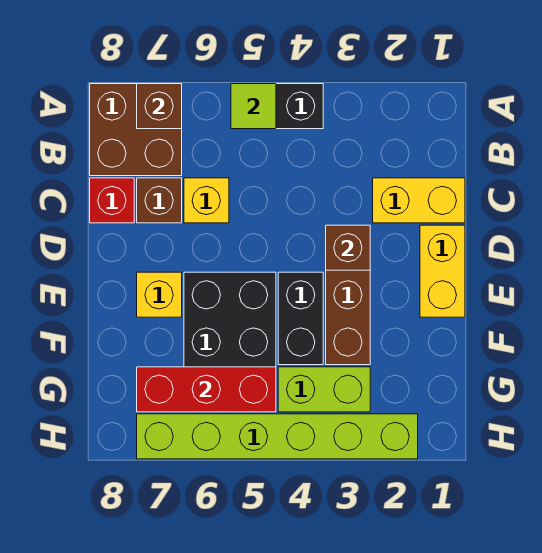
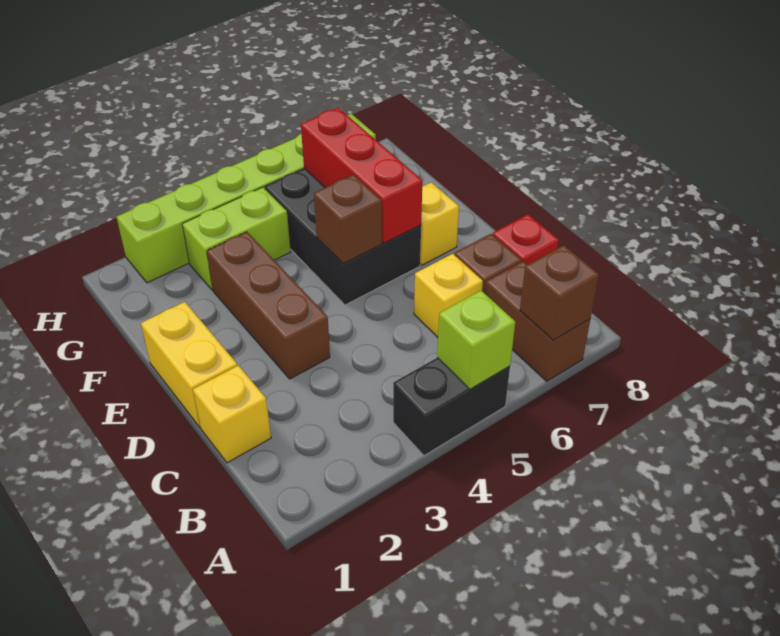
lime tile A5 level 2 -> lime brick A5 level 2
brown brick A7:B8 level 1 -> brown brick A7:B7 level 1
yellow brick C1:C2 level 1 -> yellow brick C1 level 1
brown brick D3 level 2 -> brown brick E5 level 2
black brick E4:F4 level 1 -> none
red brick G5:G7 level 2 -> red brick E6:G6 level 2

